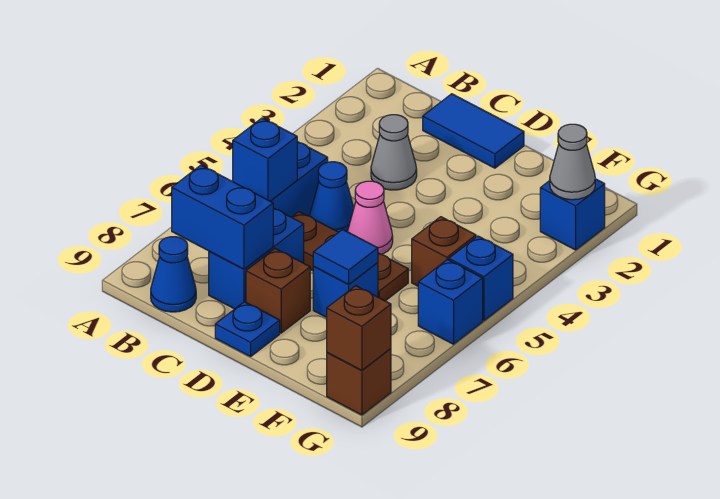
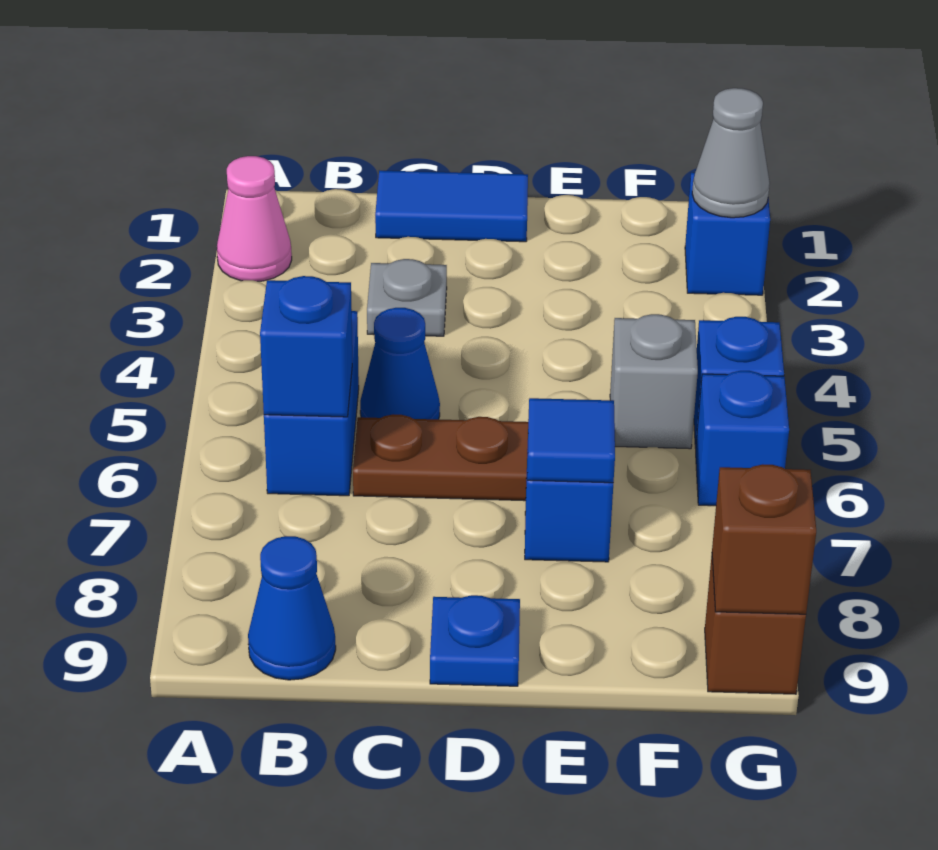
blue brick B8:C8 level 2 -> none
grey cone C3 level 1 -> grey plate C3 level 1
blue brick C7:C8 level 1 -> none
pink cone D5 level 1 -> pink cone A2 level 1
brown brick D8 level 1 -> none
brown brick F5 level 1 -> grey brick F5 level 1

